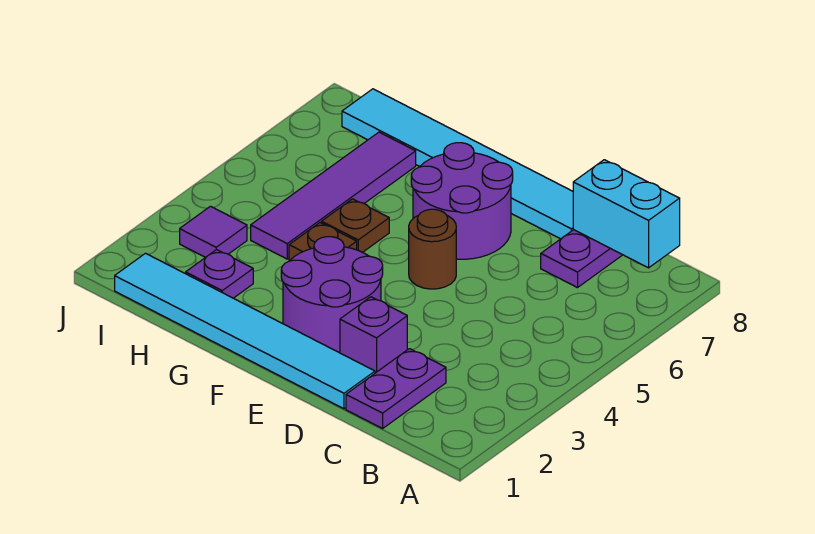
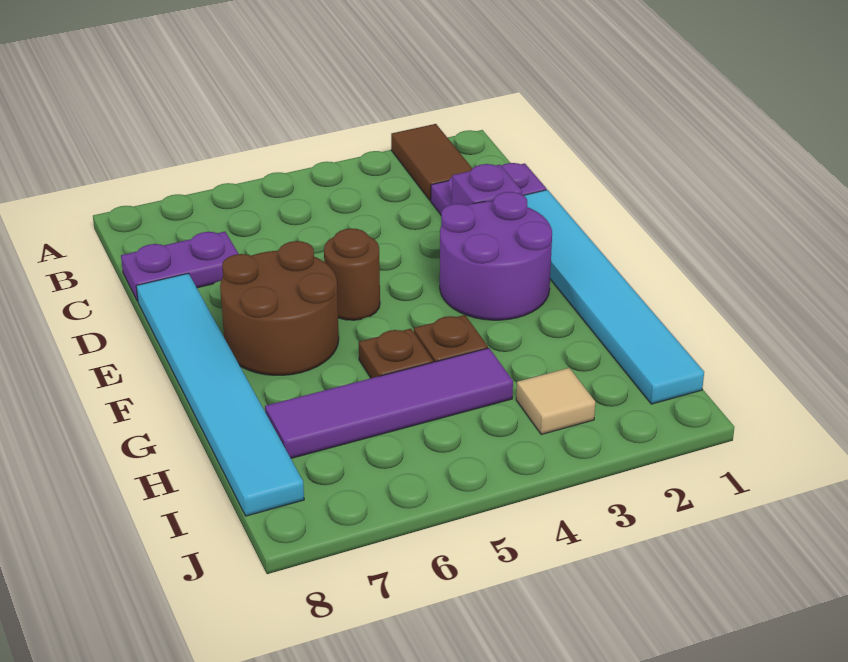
none -> brown tile A2:B2 level 1
cyan brick B8:C8 level 2 -> none
purple round brick E6:F7 level 1 -> brown round brick E6:F7 level 1
purple plate H2 level 1 -> none
purple tile I3 level 1 -> tan tile I3 level 1

